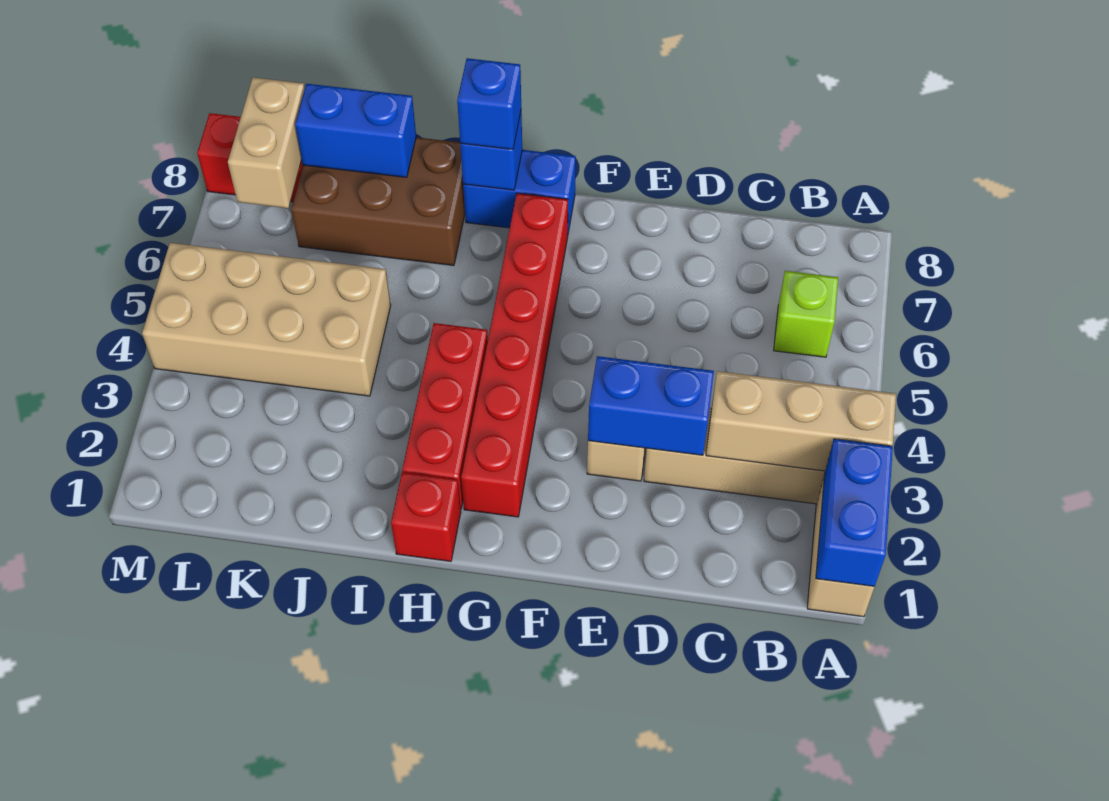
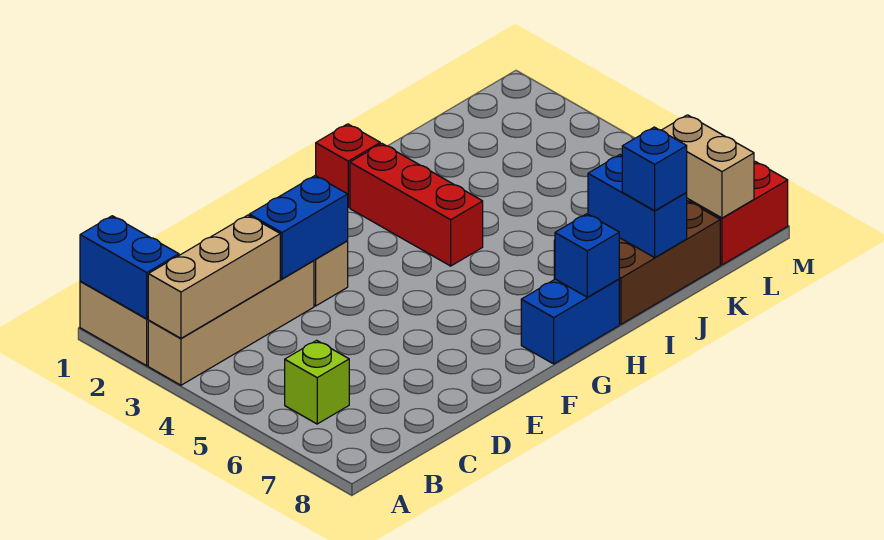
red brick G2:G7 level 1 -> none
blue brick H8 level 3 -> blue brick J8 level 3
tan brick J4:M5 level 1 -> none
blue brick J8:K8 level 2 -> blue brick J7:J8 level 2

